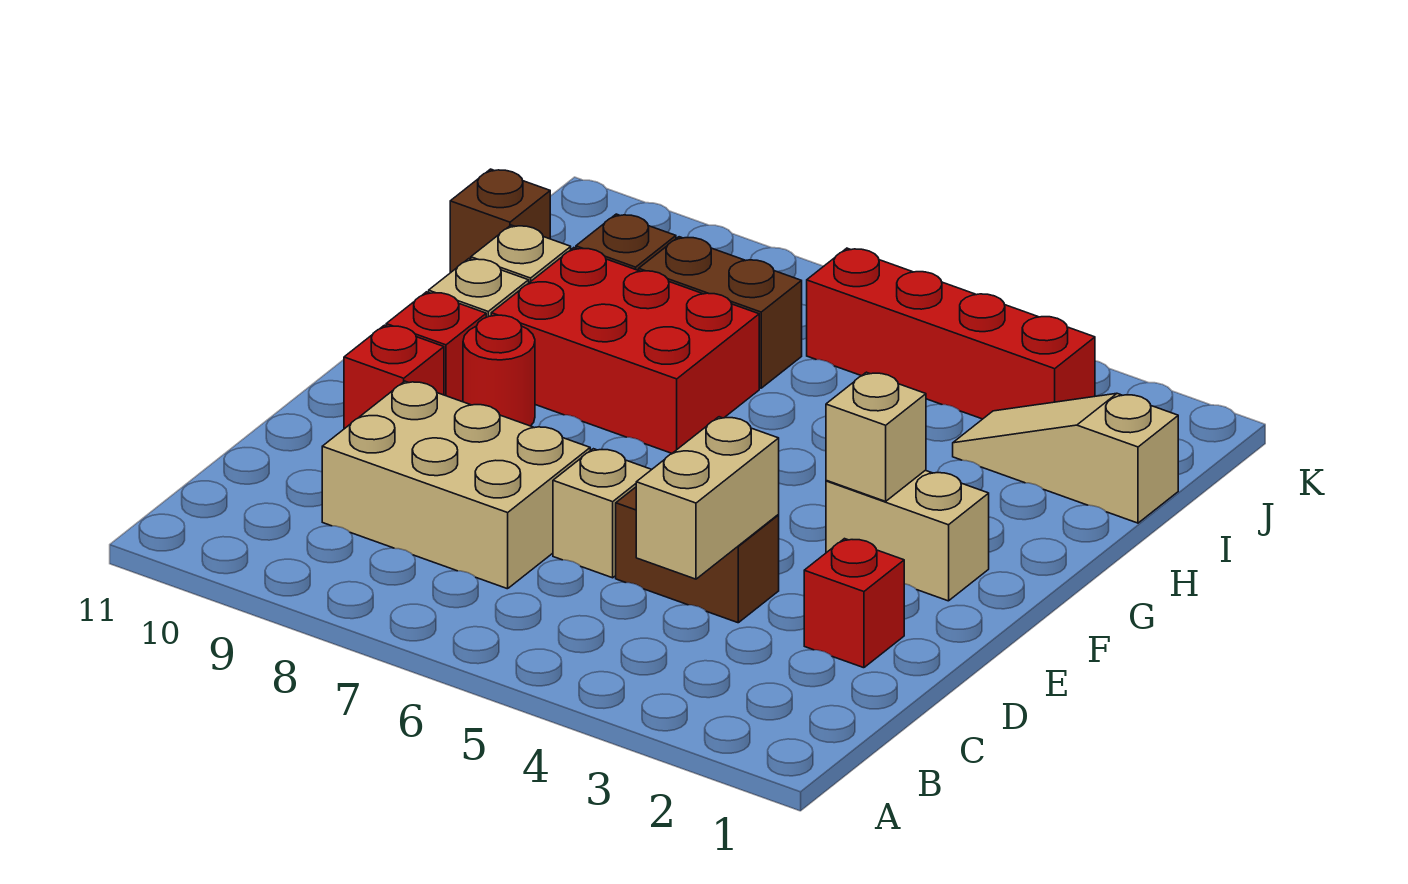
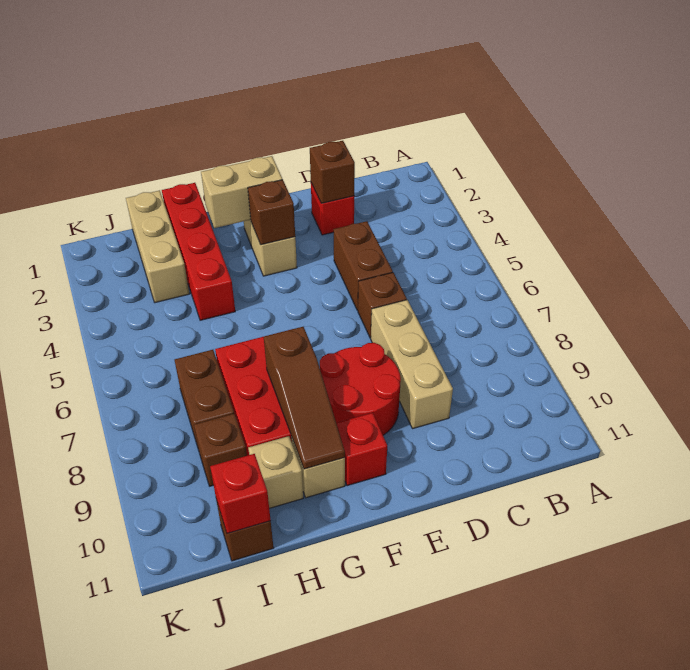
tan brick C4:D4 level 2 -> tan brick F2:G2 level 2
tan brick C7:D9 level 1 -> tan brick D7:D9 level 1
none -> brown brick D2 level 2
tan brick D6 level 1 -> brown brick D6 level 1
red brick E10 level 1 -> red brick I11 level 2
tan brick F3 level 2 -> brown brick F3 level 2
red round brick F9 level 1 -> red round brick E8:F9 level 1
none -> brown slope G8:G10 level 2 top 8
tan slope I1:I3 level 1 top 1 -> tan brick I1:I3 level 1
red brick J3:J6 level 1 -> red brick H1:H4 level 1

